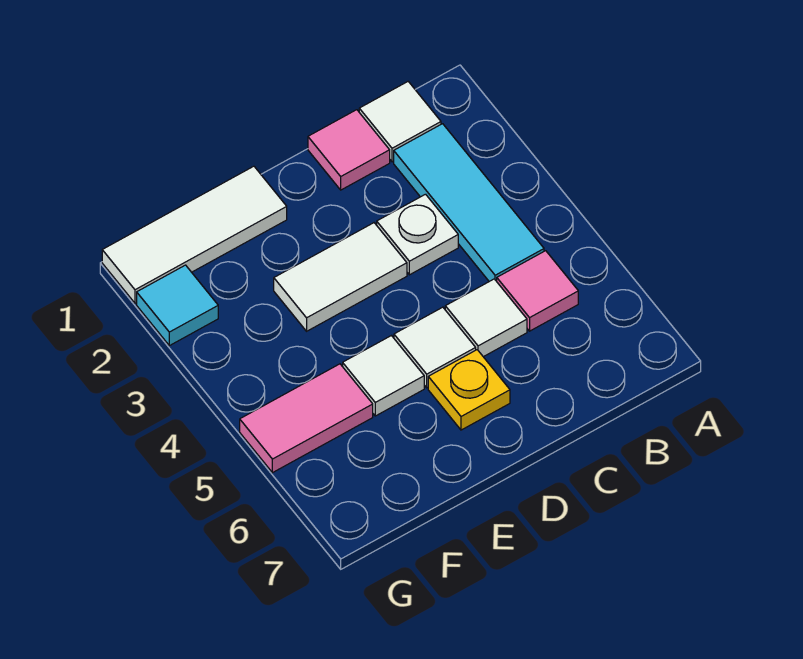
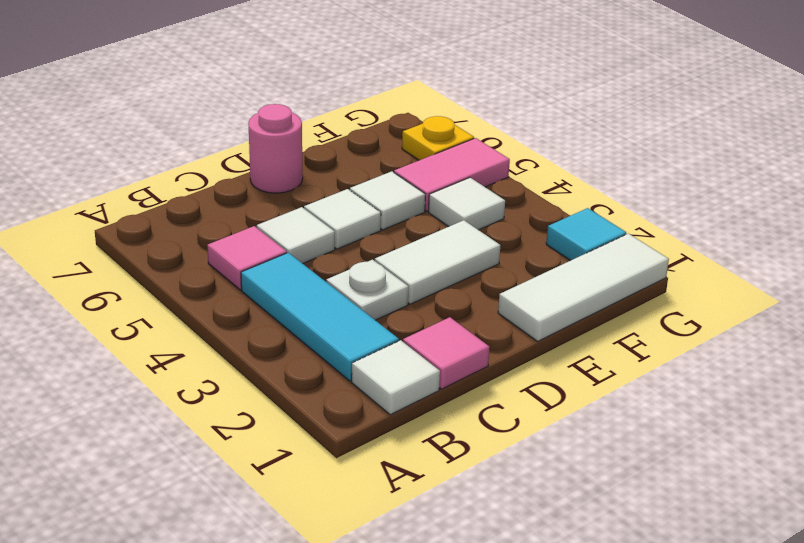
yellow plate D6 level 1 -> yellow plate G6 level 1
none -> pink round brick D7 level 1
none -> white tile F4 level 1

